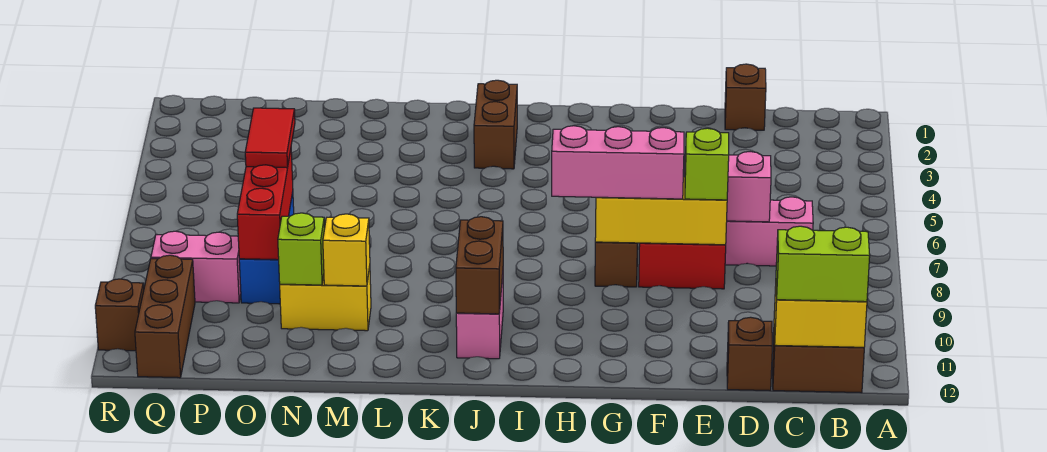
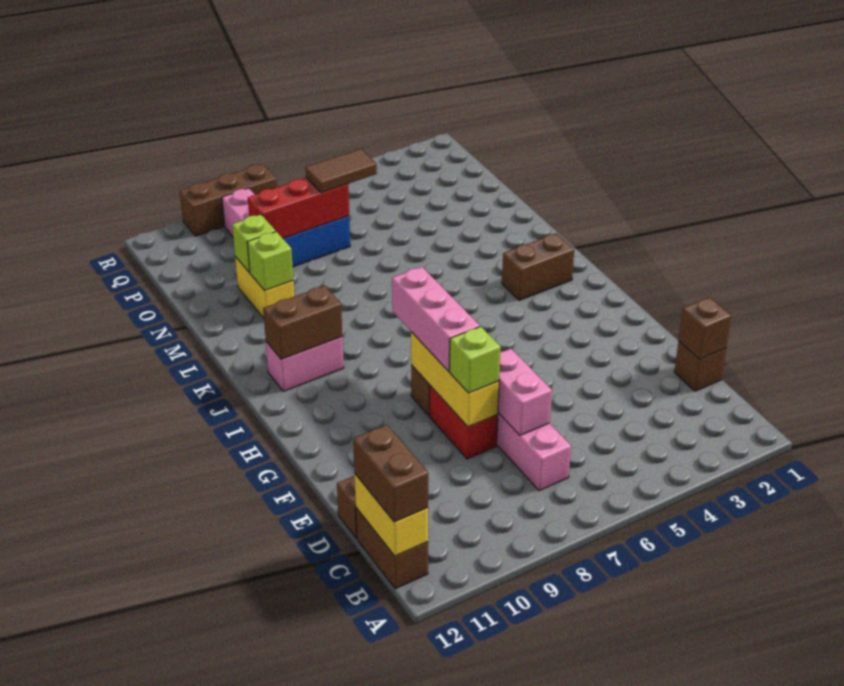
lime brick B12:C12 level 3 -> brown brick B12:C12 level 3
yellow brick M10 level 2 -> lime brick M10 level 2
red tile O6:O7 level 3 -> brown tile O6:O7 level 3
brown brick Q10:Q12 level 1 -> brown brick R8:R10 level 1
brown brick R11 level 1 -> brown brick D1 level 2

